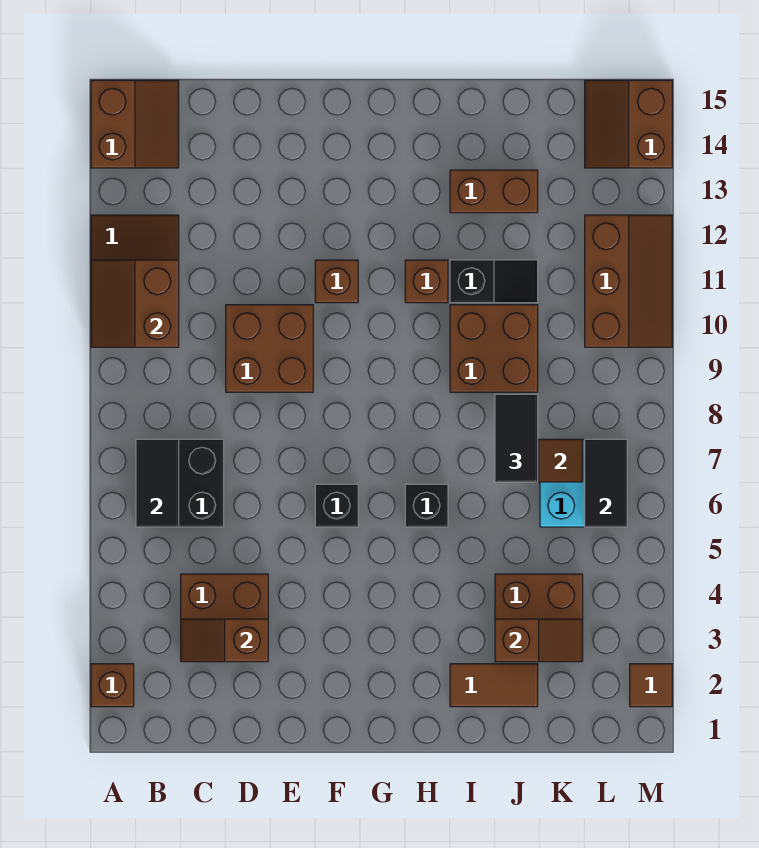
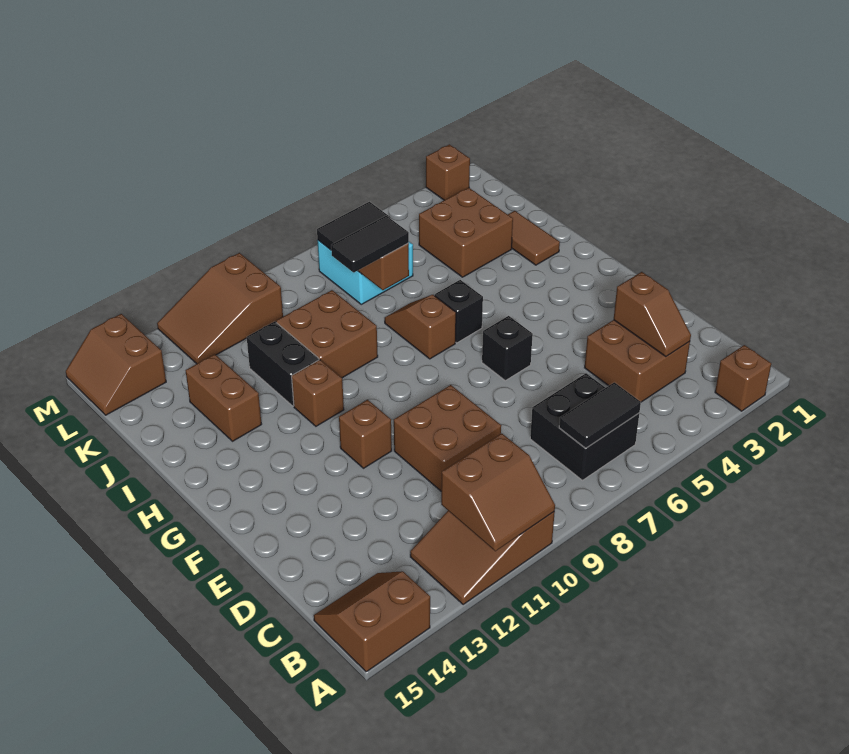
black slope I11:J11 level 1 top I -> black brick I11:J11 level 1
brown slope J3:K3 level 2 top J -> brown slope H7:I7 level 1 top H
brown slope L10:M12 level 1 top L -> brown slope L10:M12 level 1 top 10
brown slope L14:M15 level 1 top M -> brown slope L14:M15 level 1 top 14
brown tile M2 level 1 -> brown brick M2 level 1

